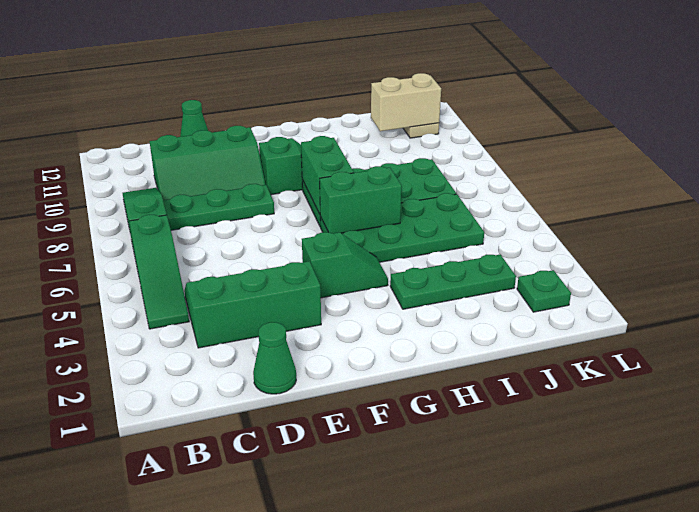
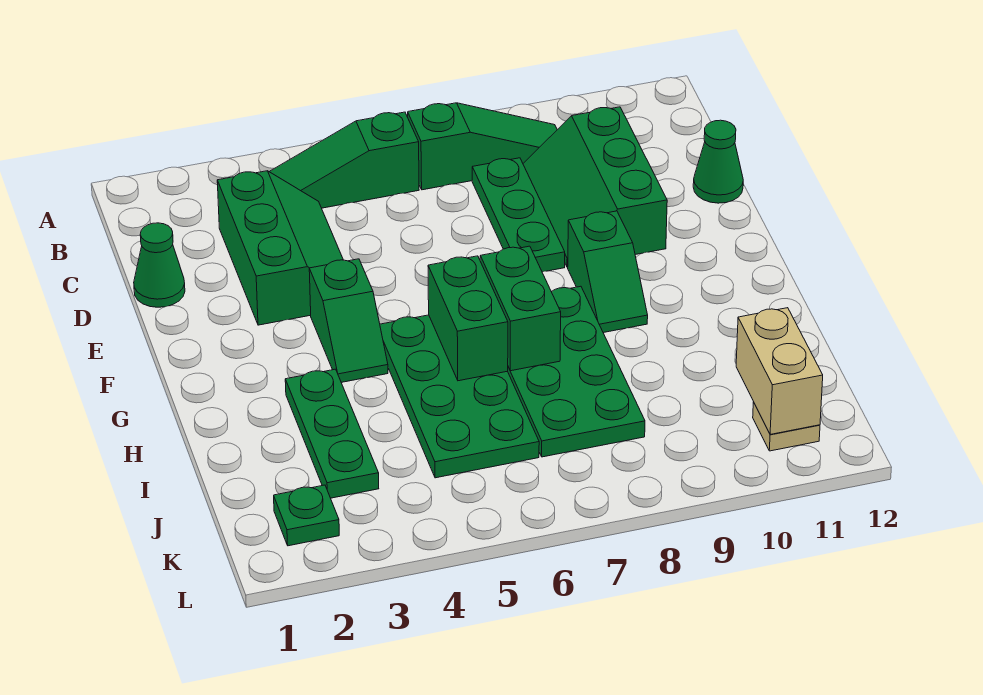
green brick G7:G8 level 2 -> green brick G7:H7 level 2

